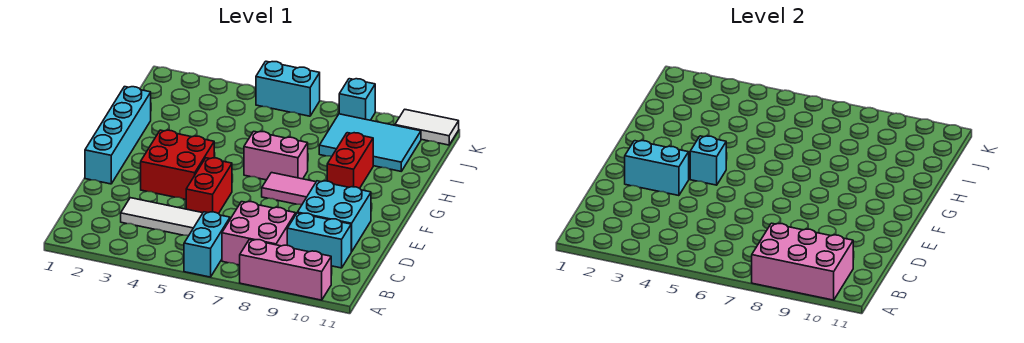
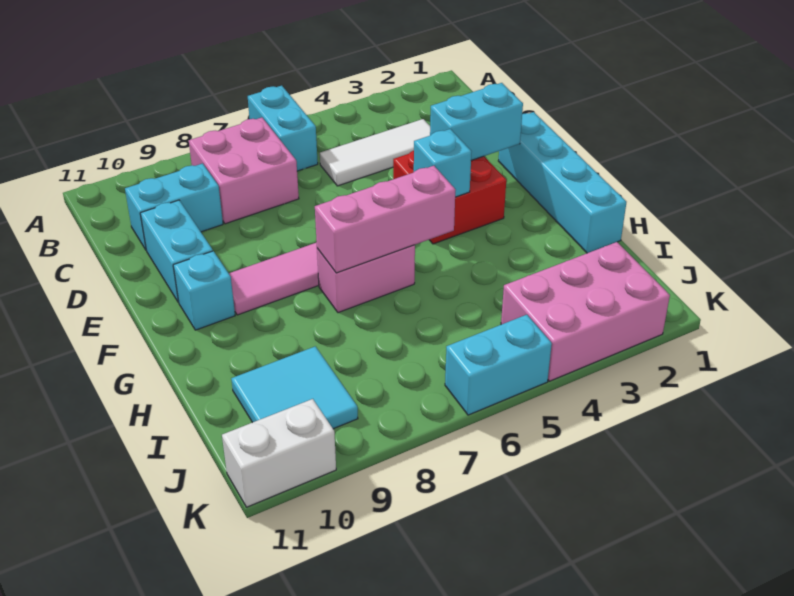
pink brick A8:A10 level 1 -> pink brick G5:G7 level 2
pink brick A8:B10 level 2 -> pink brick J2:K4 level 1
red brick D5:E5 level 1 -> none
cyan brick D9:E10 level 1 -> cyan brick D10:E10 level 1
red brick G9:H9 level 1 -> none
cyan tile I8:J10 level 1 -> cyan tile I9:J10 level 1
cyan brick K8 level 1 -> cyan brick F10 level 1
white tile K10:K11 level 1 -> white brick K10:K11 level 1

